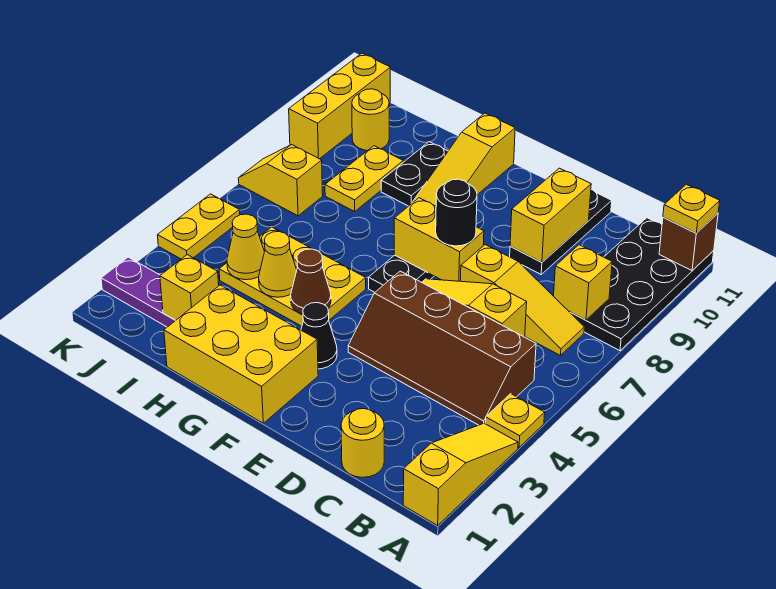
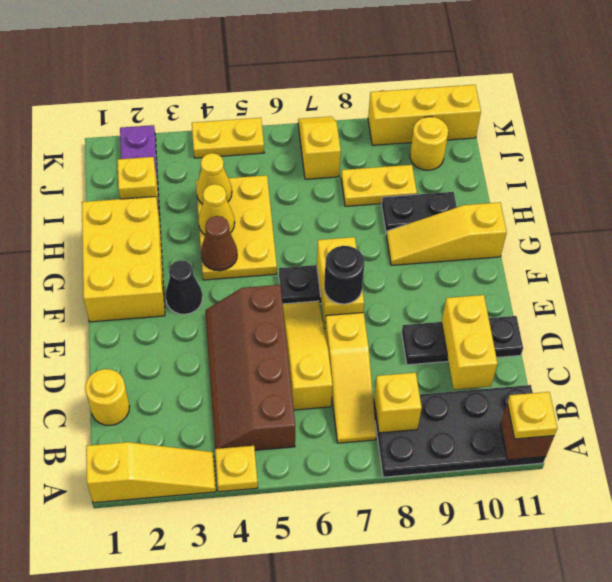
yellow brick D9:D10 level 2 -> yellow brick C10:D10 level 2

